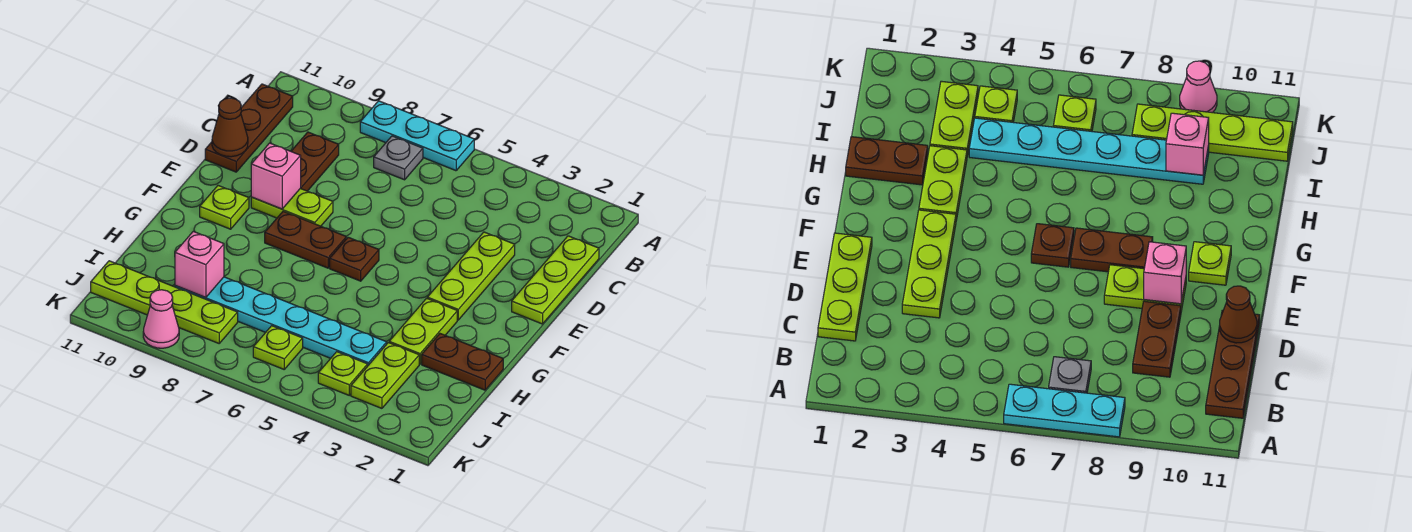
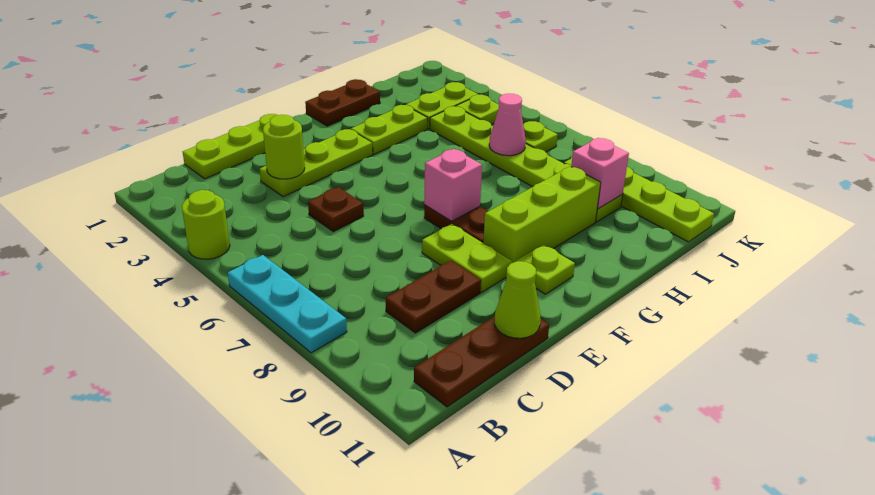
none -> lime round brick A4 level 1
grey plate B7 level 1 -> none
none -> lime round brick D3 level 2
brown cone D11 level 2 -> lime cone D11 level 2
pink brick E9 level 2 -> pink brick F7 level 2
brown plate F6 level 1 -> brown plate D5 level 1
none -> lime brick F9:H9 level 1
brown plate H1:H2 level 1 -> brown plate G1:H1 level 1
cyan plate I4:I9 level 1 -> lime plate I4:I9 level 1
pink cone K9 level 1 -> pink cone I6 level 2

